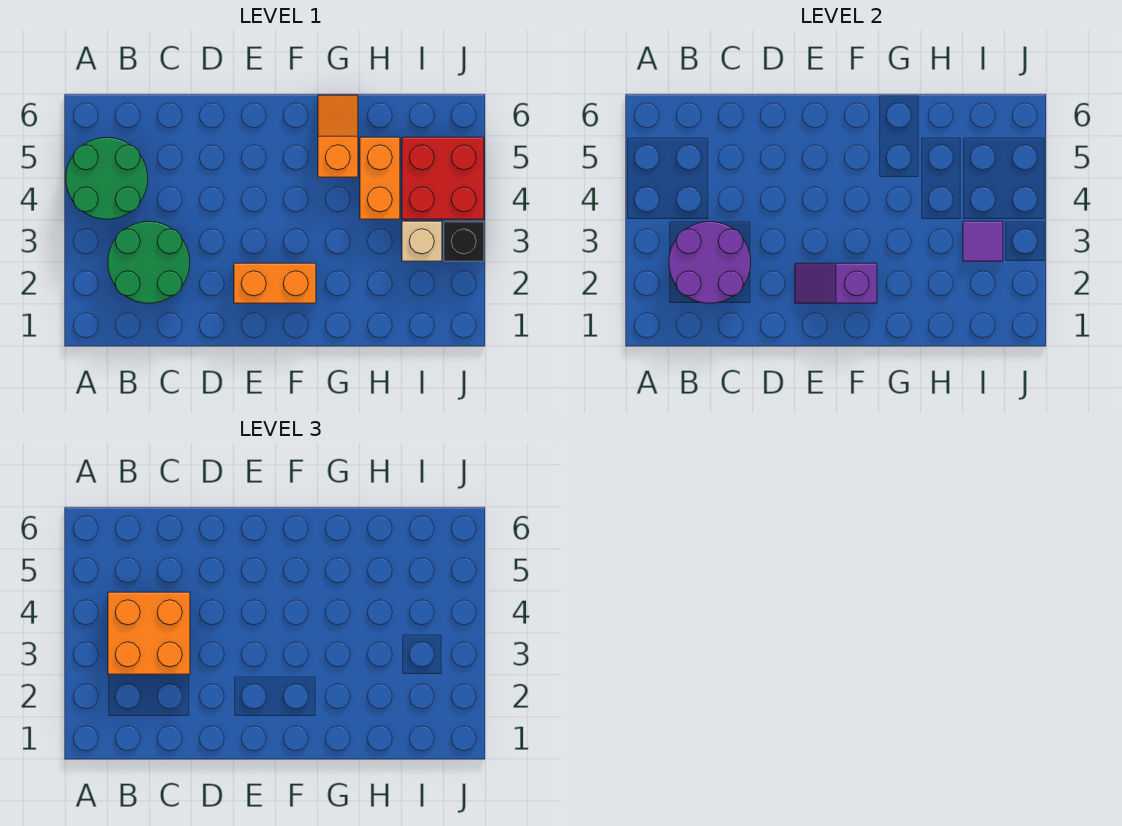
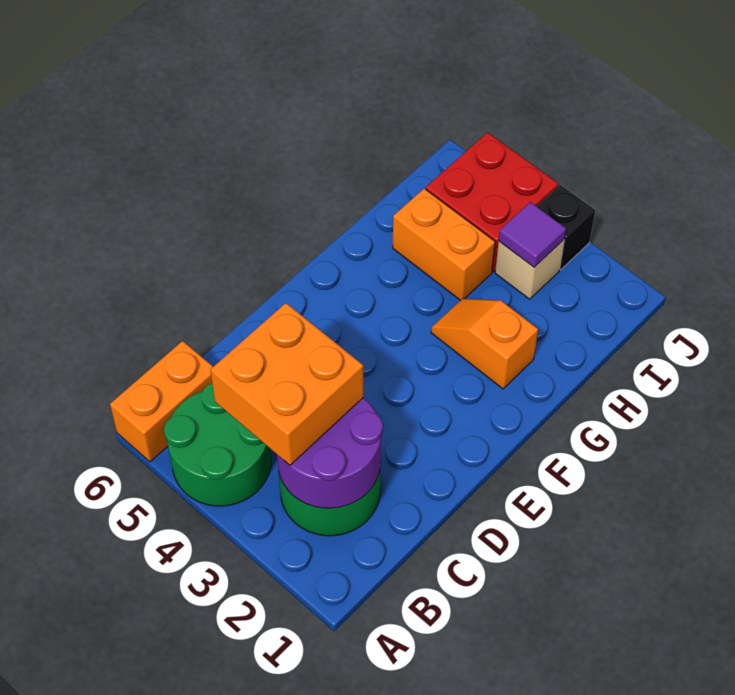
orange brick E2:F2 level 1 -> orange brick A6:B6 level 1
purple slope E2:F2 level 2 top F -> none
orange slope G5:G6 level 1 top 5 -> orange slope G2:G3 level 1 top 2

